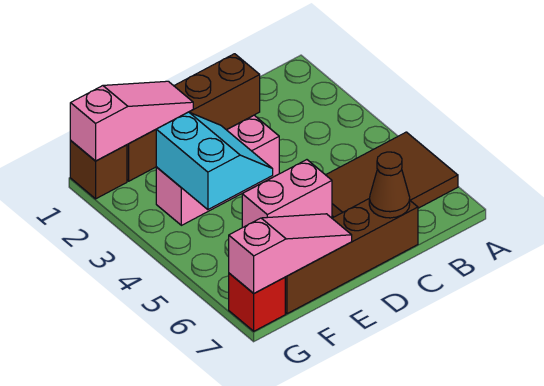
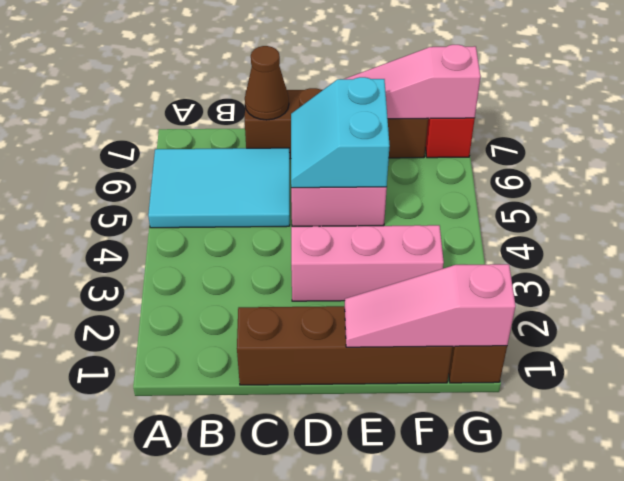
brown tile A5:C6 level 1 -> cyan tile A5:C6 level 1
cyan slope E3:F4 level 2 top F -> cyan slope D5:E6 level 2 top E

